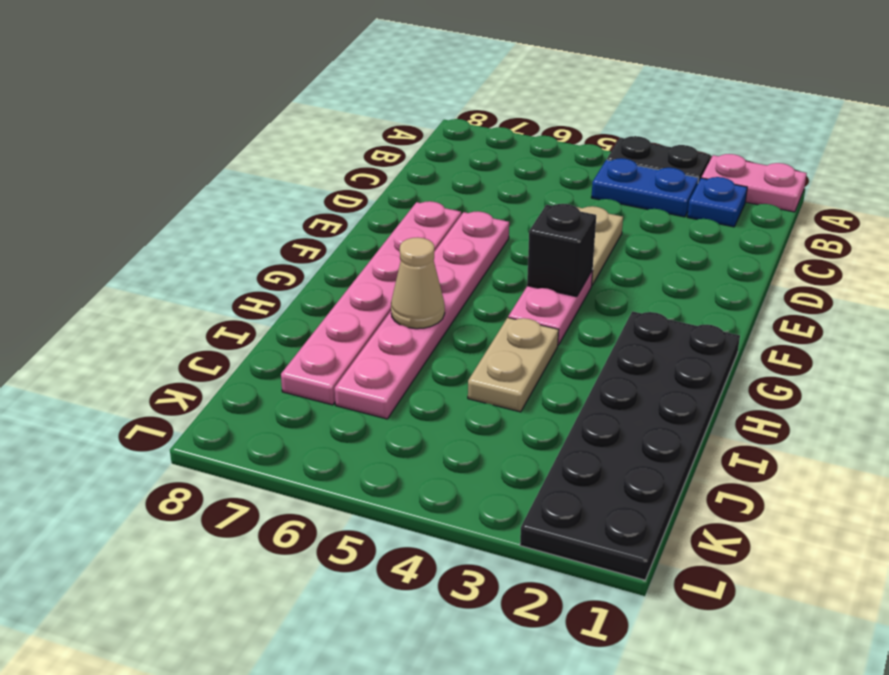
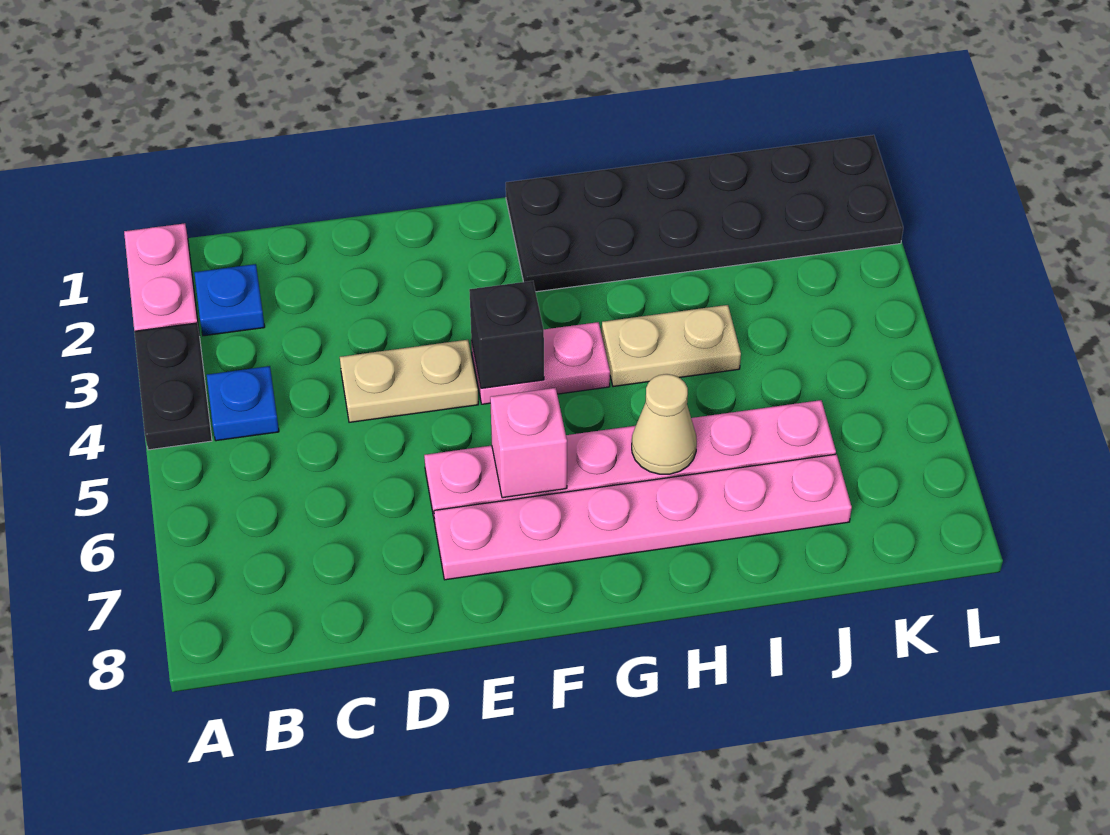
blue plate B3:B4 level 1 -> blue plate B4 level 1
none -> pink brick F6 level 2

